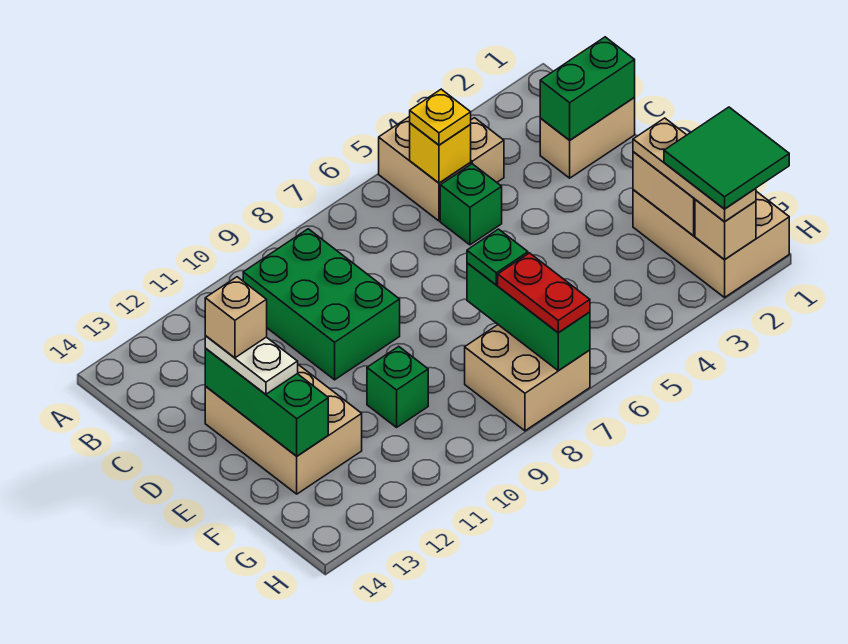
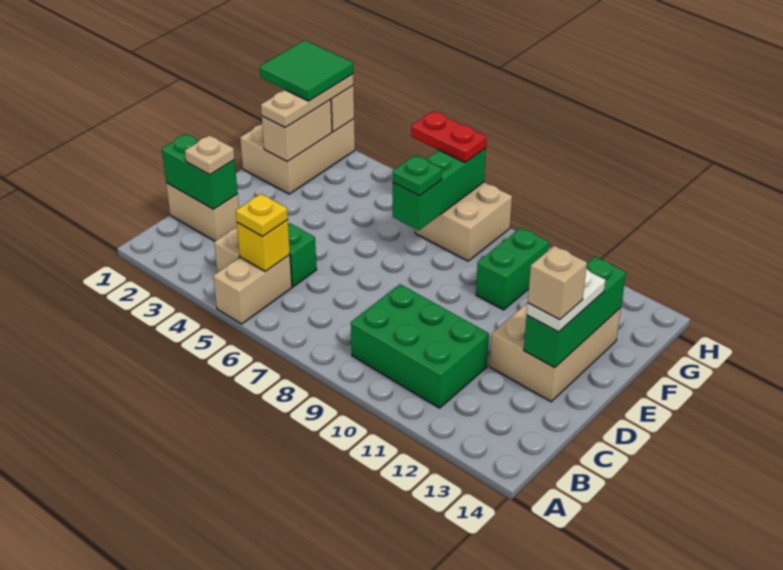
green brick B9:D10 level 1 -> green brick B9:C11 level 1
none -> tan plate C2 level 3
green brick F10 level 1 -> green brick F10:G10 level 1
red plate G7:H7 level 3 -> red plate H6:H7 level 3

